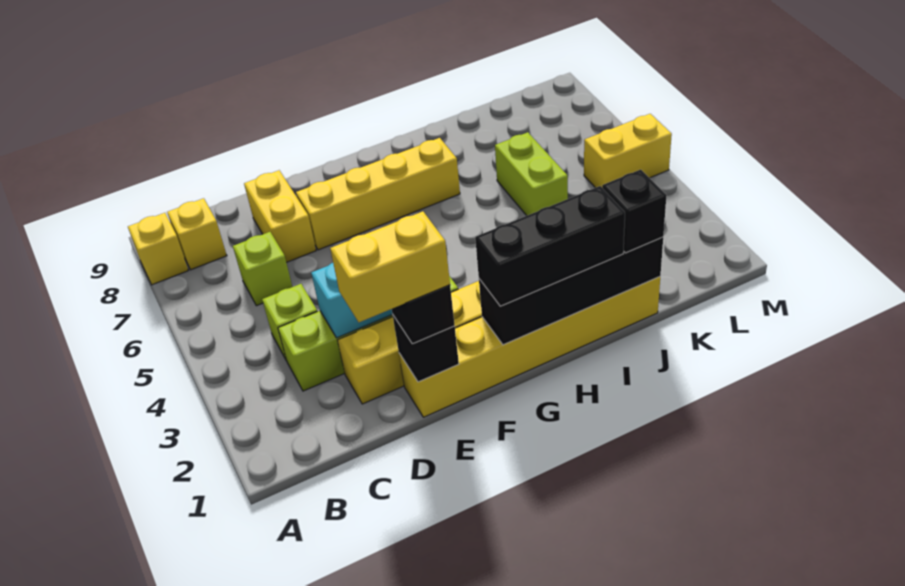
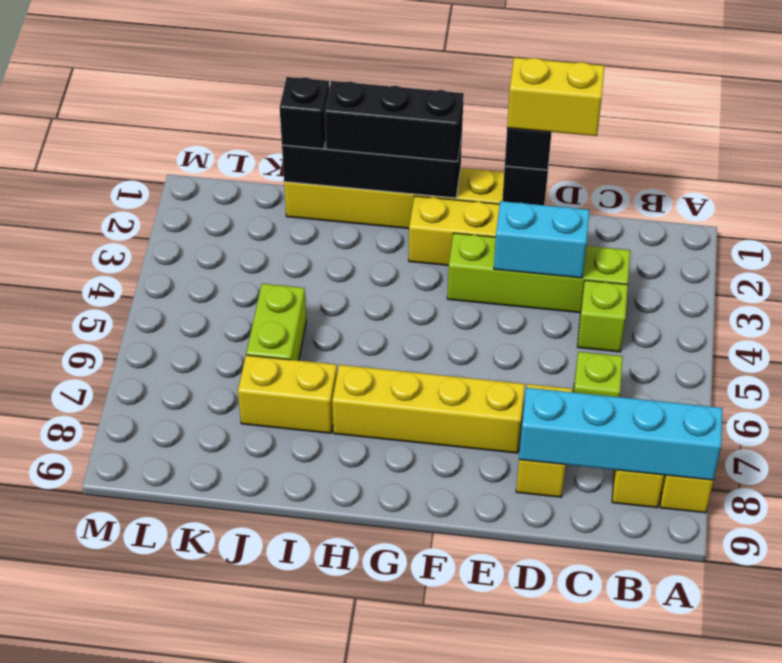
none -> cyan brick A8:D8 level 2
yellow brick L5:M5 level 1 -> yellow brick I7:J7 level 1

